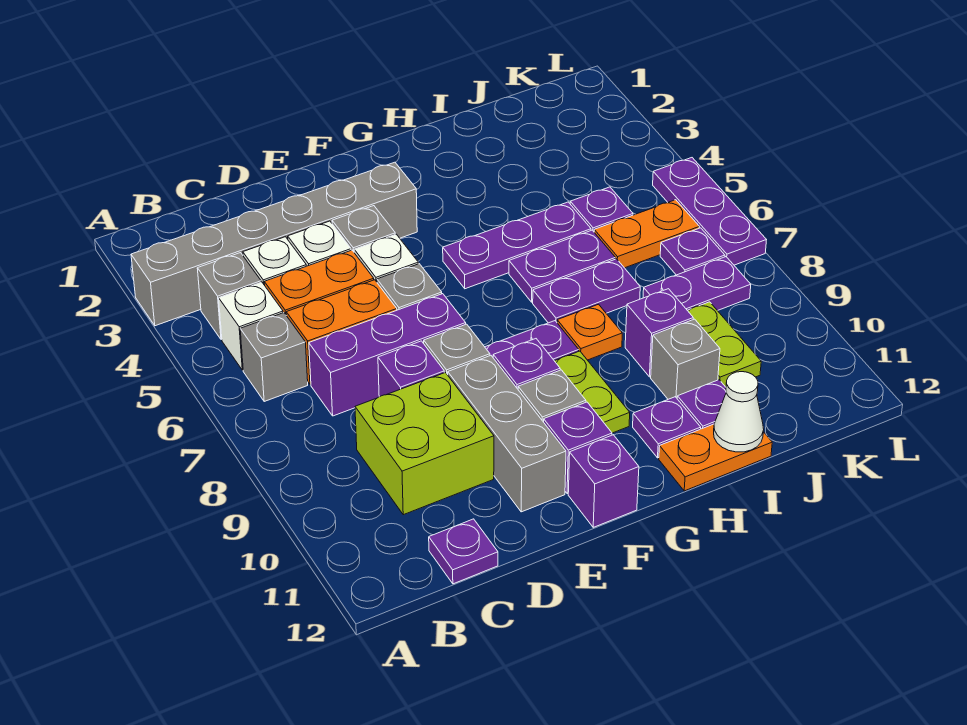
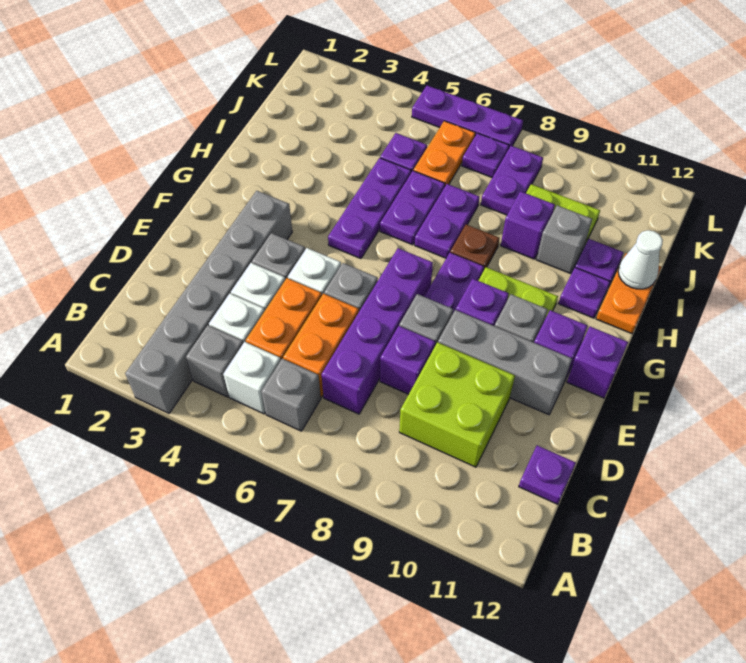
purple brick C7:E7 level 1 -> purple brick C7:F7 level 1
orange plate H8 level 1 -> brown plate H8 level 1

